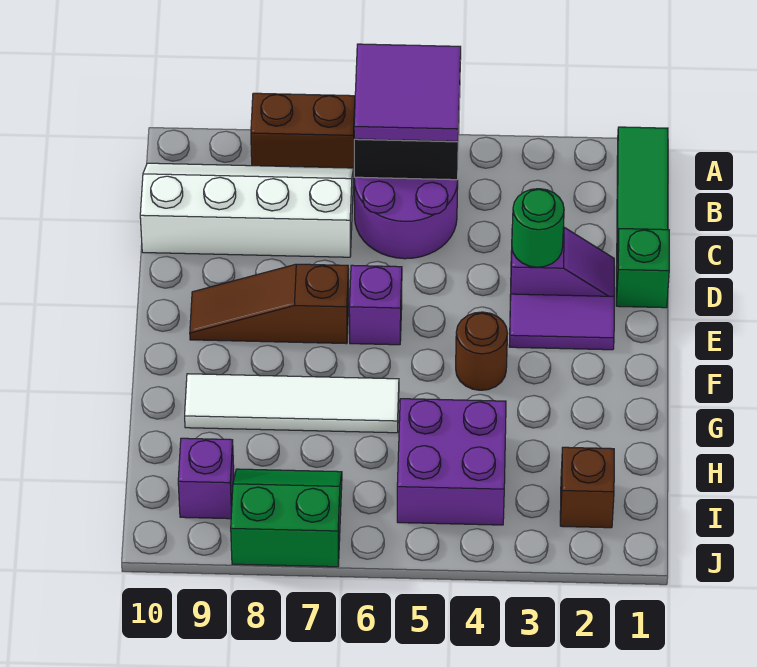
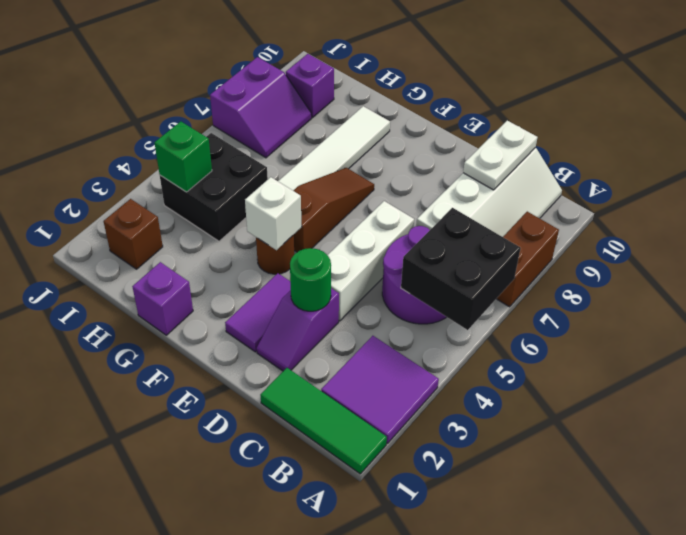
purple tile A5:B6 level 3 -> purple tile A2:B3 level 1
none -> white plate C9:C10 level 2
green brick D1 level 1 -> green brick I4 level 2
none -> white brick D4:D6 level 1
purple brick E6 level 1 -> purple brick G1 level 1
brown slope E7:E9 level 1 top 7 -> brown slope F5:F7 level 1 top 5
none -> white brick F4 level 2
purple brick H4:I5 level 1 -> black brick H4:I5 level 1
green slope I7:J8 level 1 top J -> purple slope I7:J8 level 1 top J

